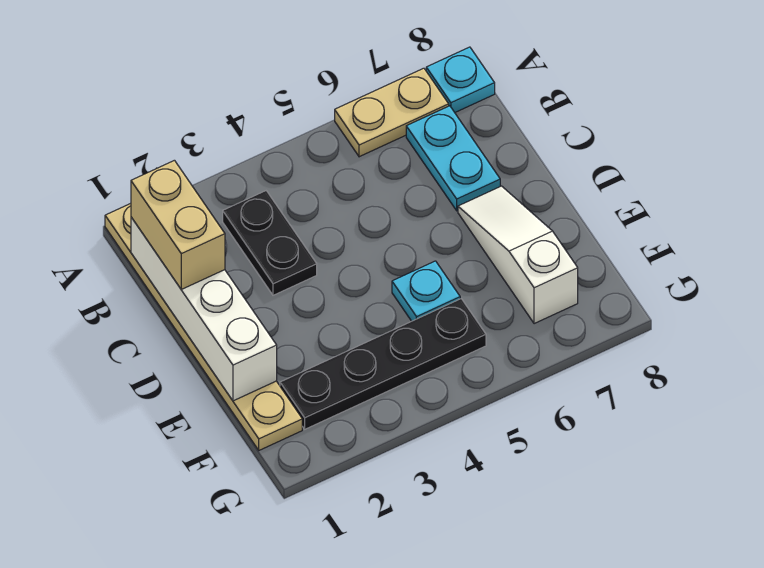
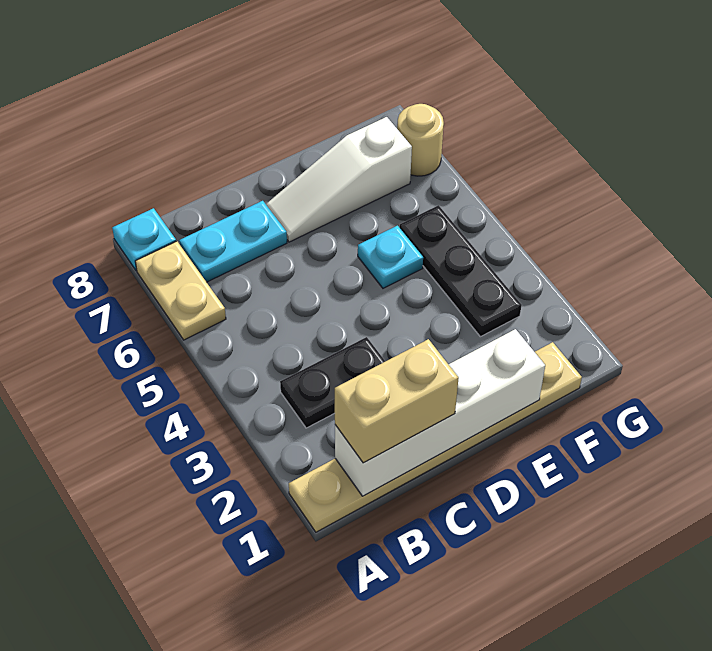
black plate F2:F5 level 1 -> black plate F3:F5 level 1
none -> tan round brick G7 level 1

